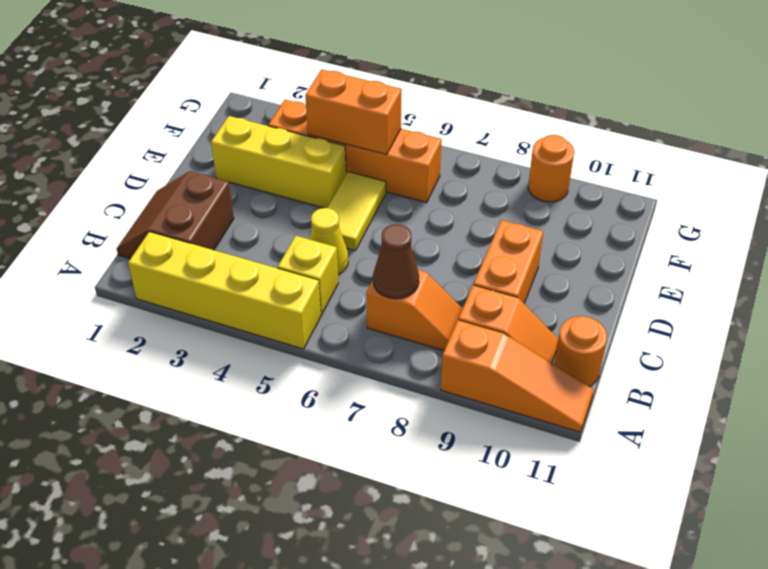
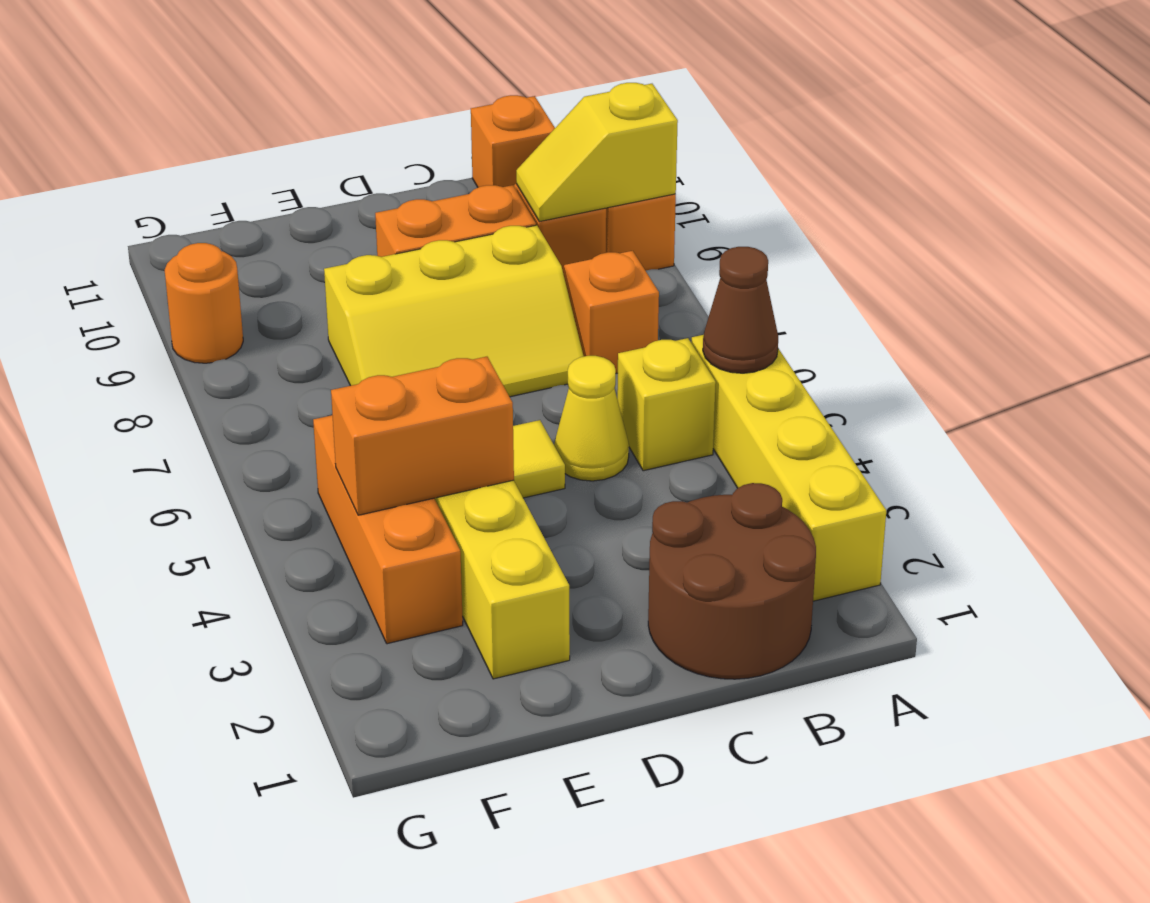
none -> yellow slope A9:B9 level 2 top A
brown slope B1:C2 level 1 top 2 -> brown round brick B1:C2 level 1
brown cone B7 level 2 -> brown cone A5 level 2
orange round brick B11 level 1 -> orange brick B11 level 1
none -> yellow slope C7:E8 level 1 top 8
orange brick F3:F6 level 1 -> orange brick F3:F5 level 1
orange brick F4:F5 level 2 -> orange brick E4:F4 level 2

